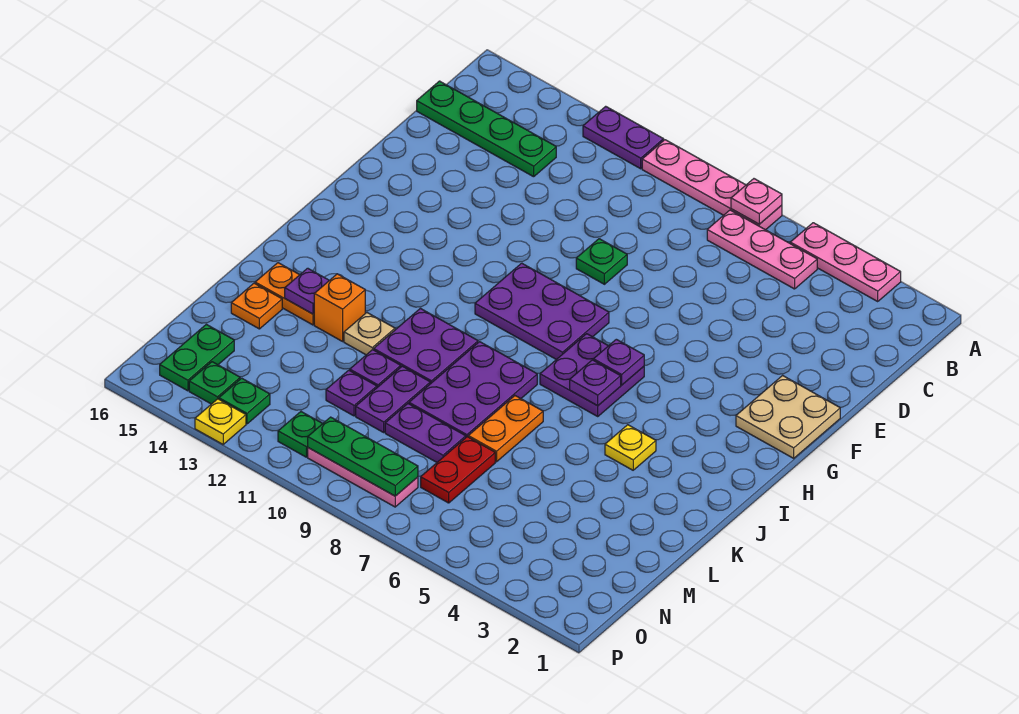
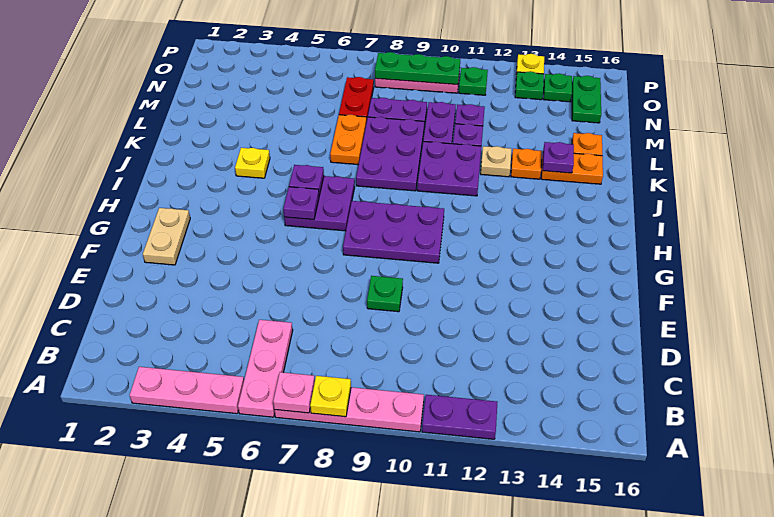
none -> yellow plate A8 level 2
pink plate B5:B7 level 1 -> pink plate A6:C6 level 1
green plate C13:C16 level 1 -> none
tan plate F1:G2 level 1 -> tan plate F2:G2 level 1
orange brick K13 level 1 -> orange plate K13 level 1

